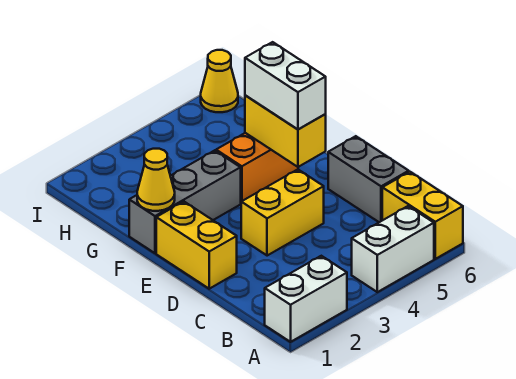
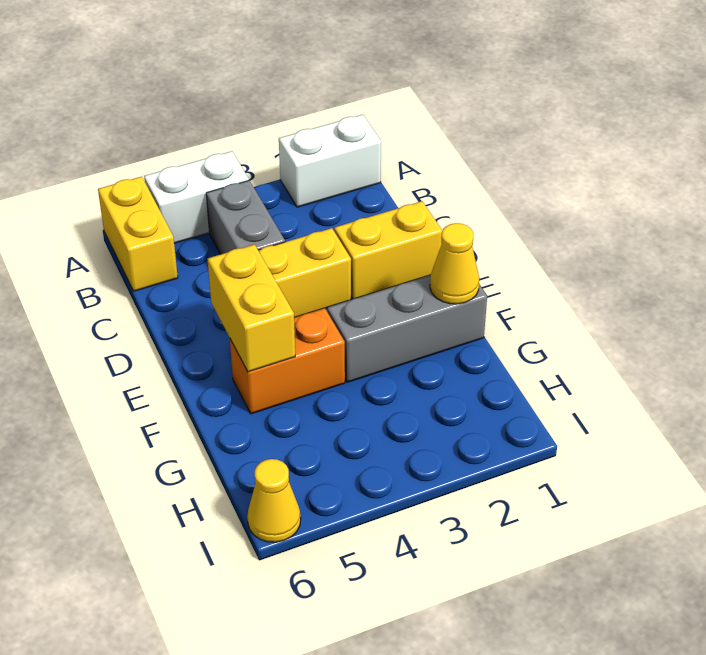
grey brick C6:D6 level 1 -> grey brick B4:C4 level 1
yellow brick D1:E1 level 1 -> yellow brick D1:D2 level 1
white brick E5:F5 level 3 -> none

